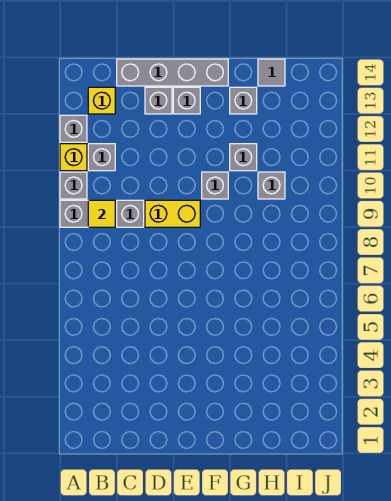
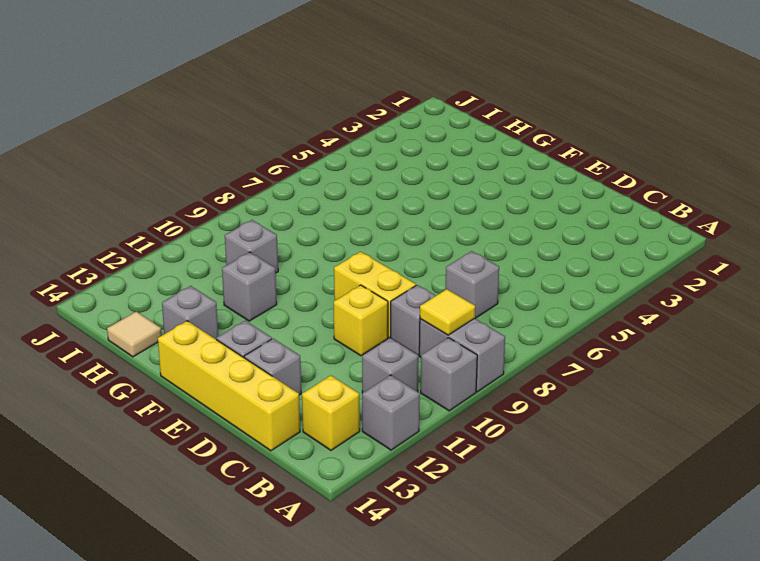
yellow brick A11 level 1 -> yellow brick D10 level 1
grey brick C14:F14 level 1 -> yellow brick C14:F14 level 1
grey brick F10 level 1 -> grey brick C7 level 1
grey tile H14 level 1 -> tan tile H14 level 1

